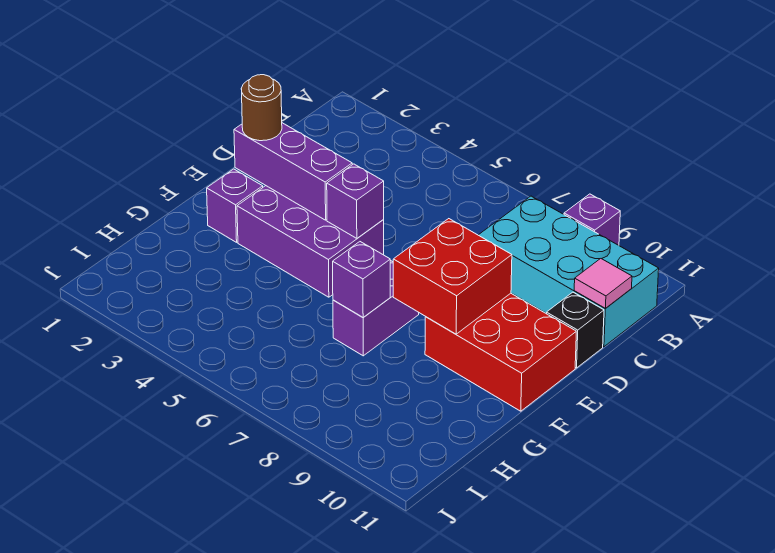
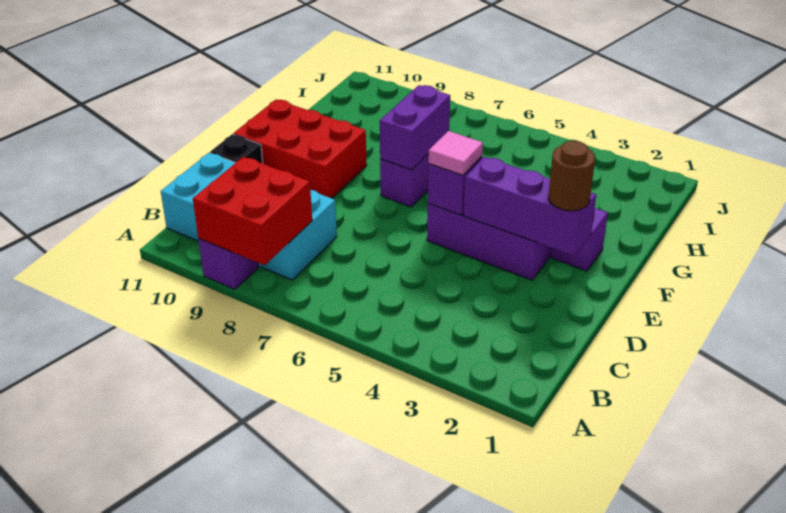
pink tile C11 level 2 -> pink tile E5 level 3
red brick E8:F9 level 2 -> red brick A8:B9 level 2
purple brick G7 level 2 -> purple brick F7:G7 level 2

